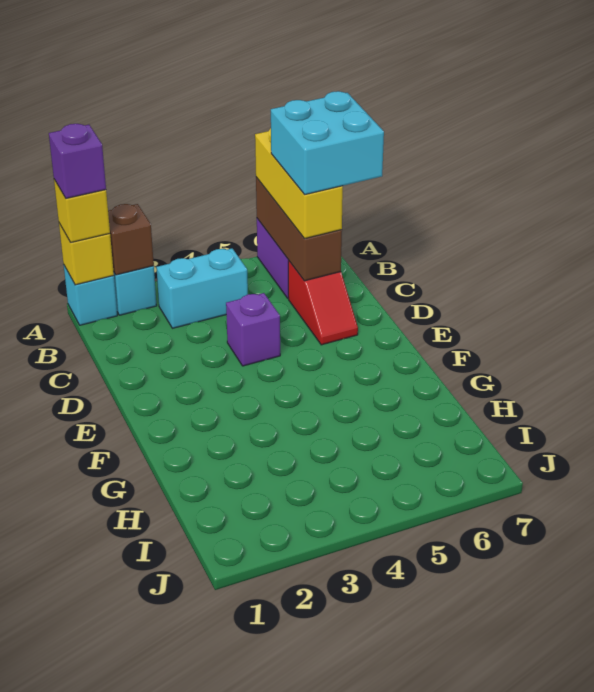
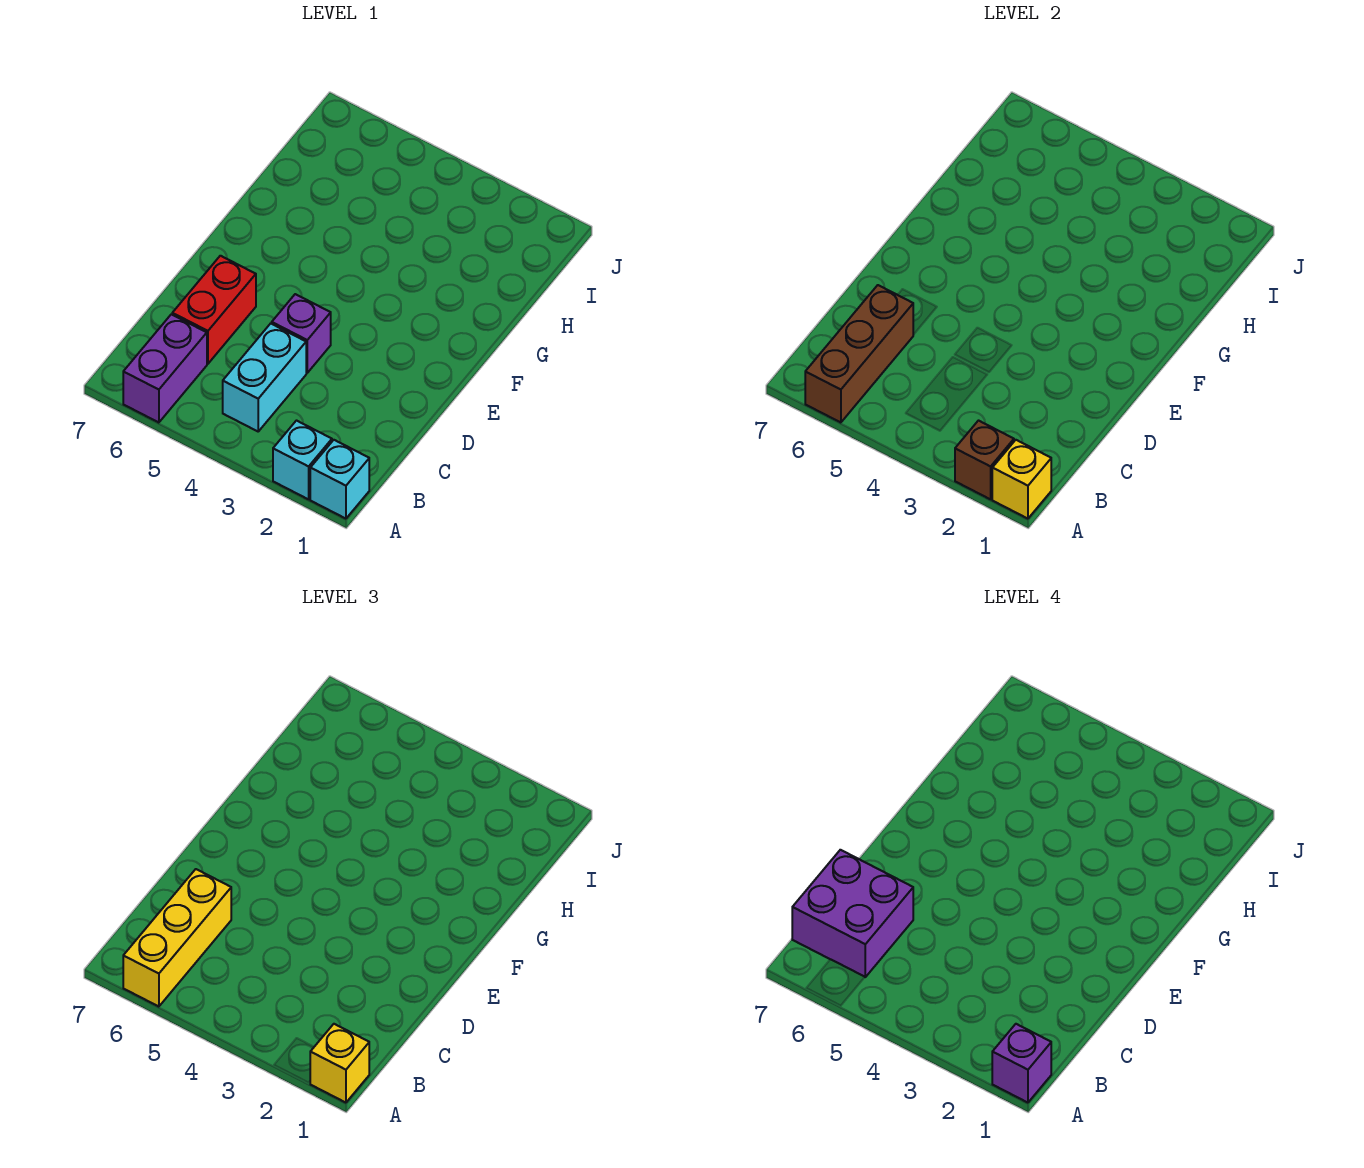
cyan brick B3:B4 level 1 -> cyan brick B4:C4 level 1
cyan brick B6:C7 level 4 -> purple brick B6:C7 level 4
red slope C6:D6 level 1 top C -> red brick C6:D6 level 1

